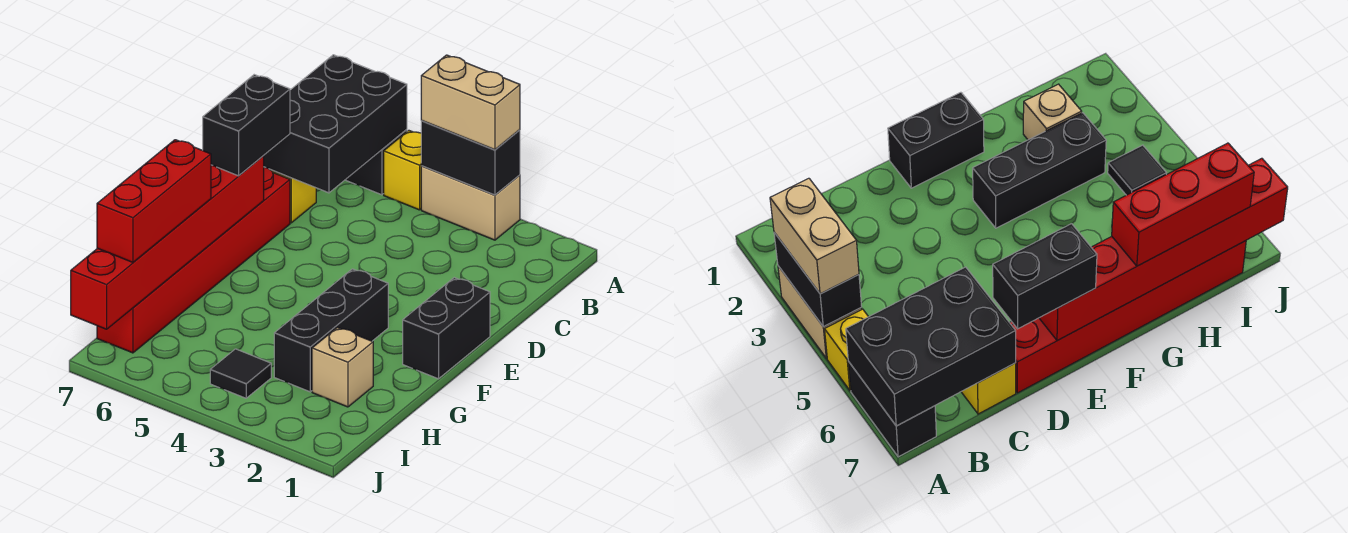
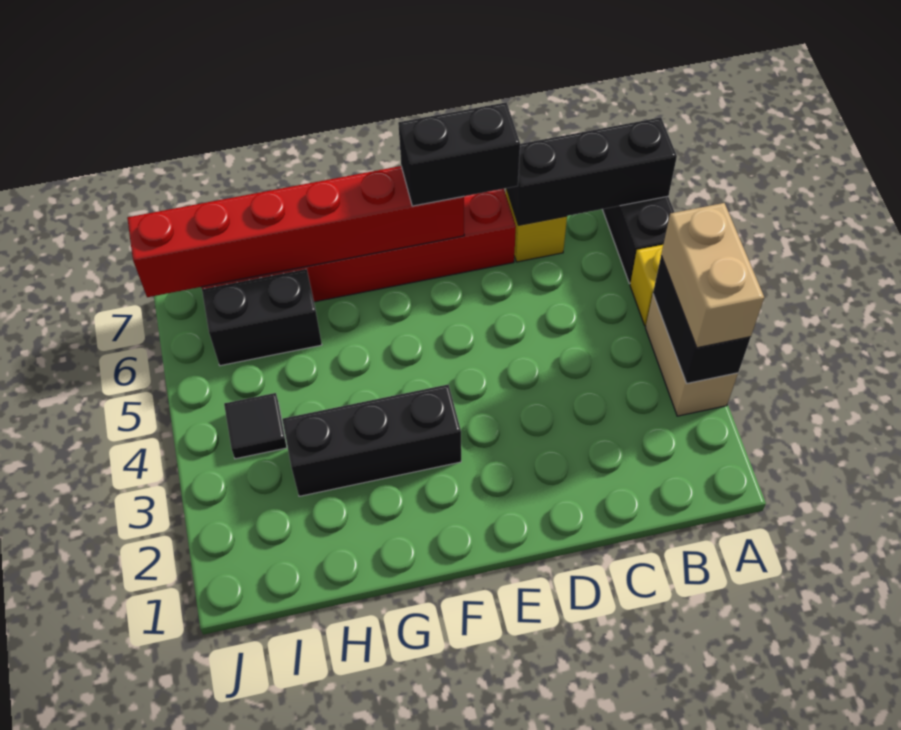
black brick A6:C7 level 2 -> black brick A7:C7 level 2
black brick E1:F1 level 1 -> black brick H6:I6 level 1
red brick G7:I7 level 3 -> none
tan brick H2 level 1 -> none

